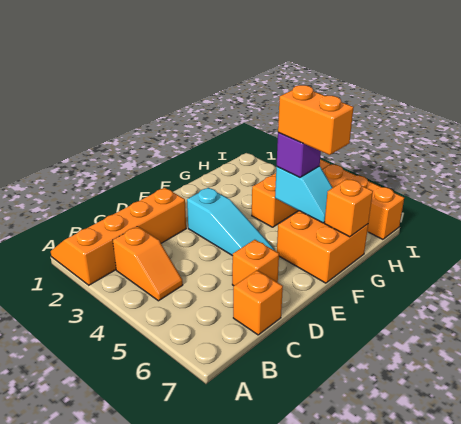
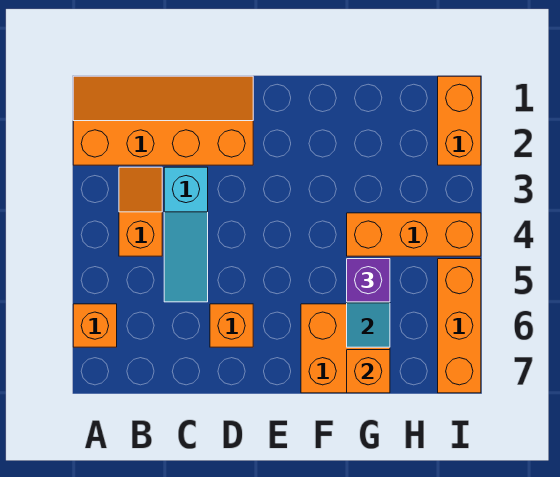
orange slope B3:B4 level 1 top 3 -> orange slope B3:B4 level 1 top 4
orange brick C7 level 1 -> orange brick A6 level 1
cyan slope E3:E5 level 1 top 3 -> cyan slope C3:C5 level 1 top 3
orange brick G5:G6 level 4 -> orange brick I1:I2 level 1

